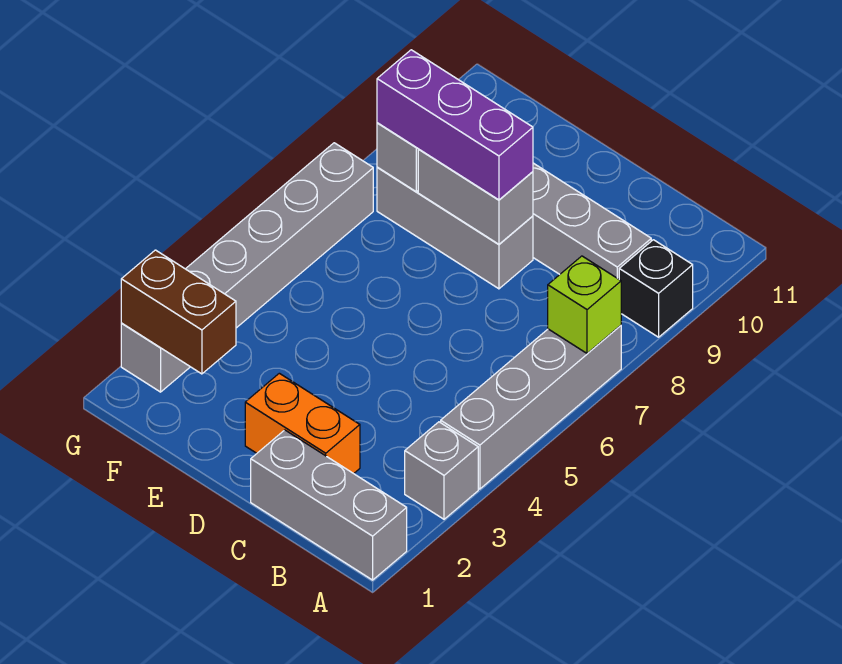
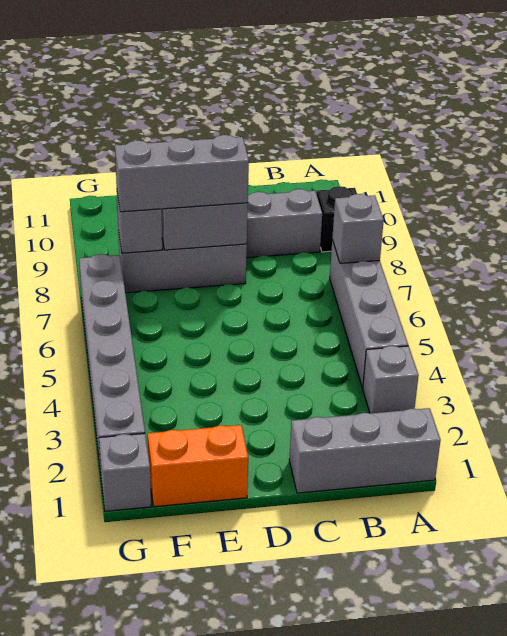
lime brick A7 level 2 -> grey brick A7 level 2
orange brick C2:D2 level 1 -> orange brick E1:F1 level 1
purple brick D8:F8 level 3 -> grey brick D8:F8 level 3
brown brick F2:G2 level 2 -> none
none -> grey brick G1 level 1

